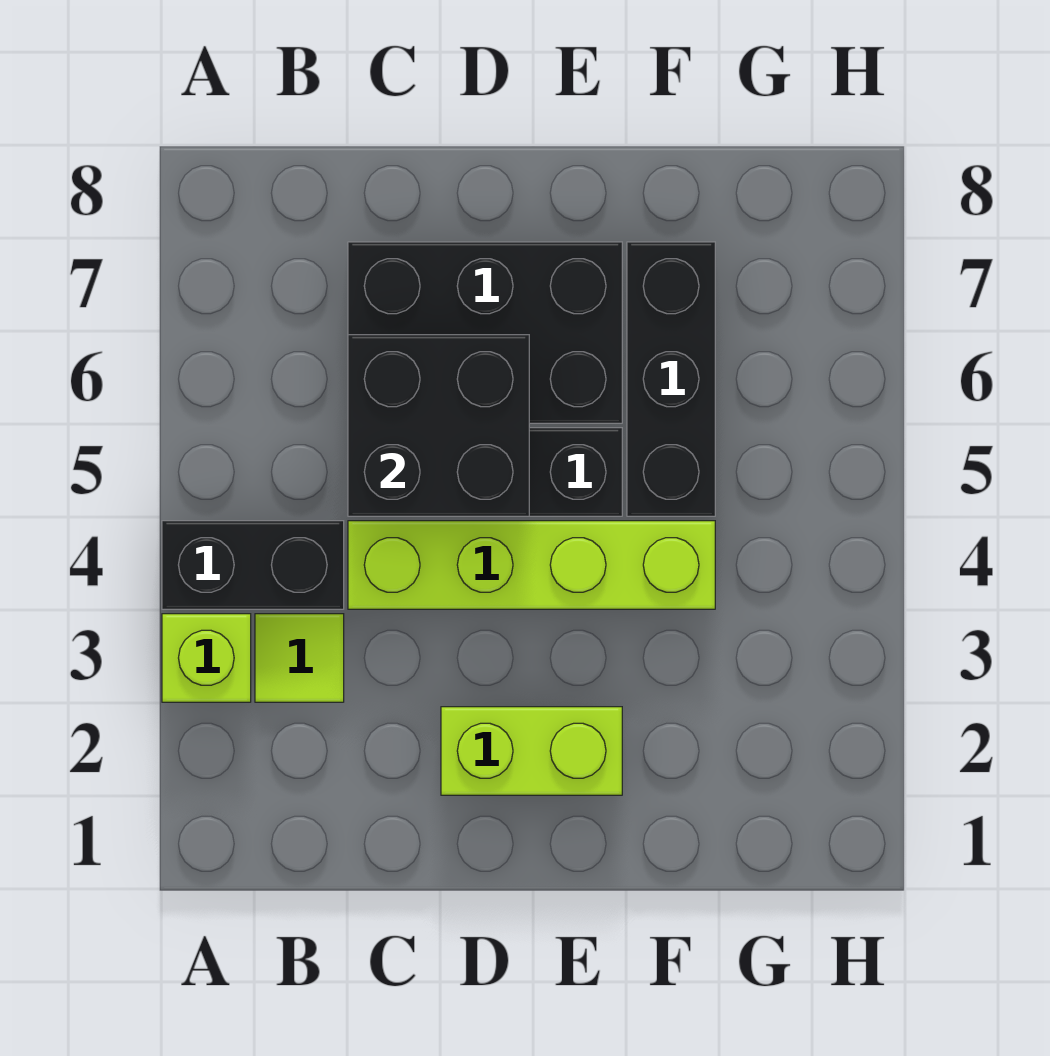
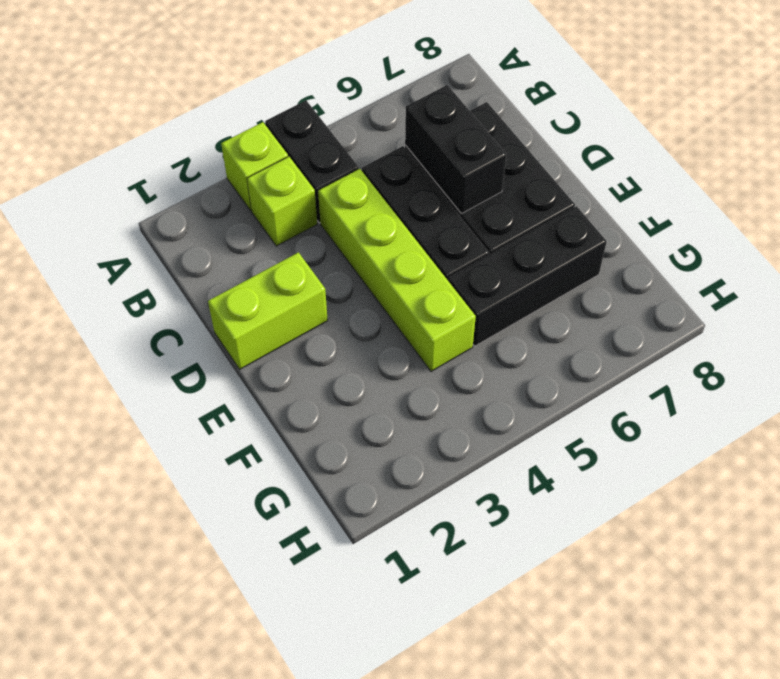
lime tile B3 level 1 -> lime brick B3 level 1
black brick C5:D6 level 2 -> black brick C6:D6 level 2
lime brick D2:E2 level 1 -> lime brick D1:D2 level 1

